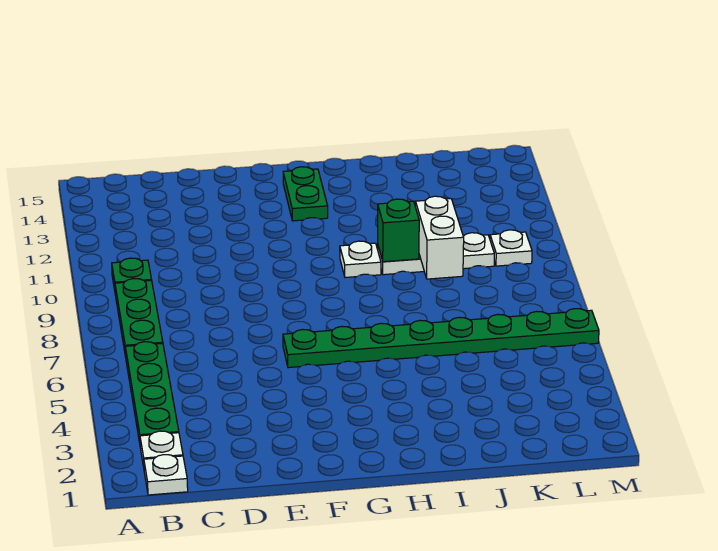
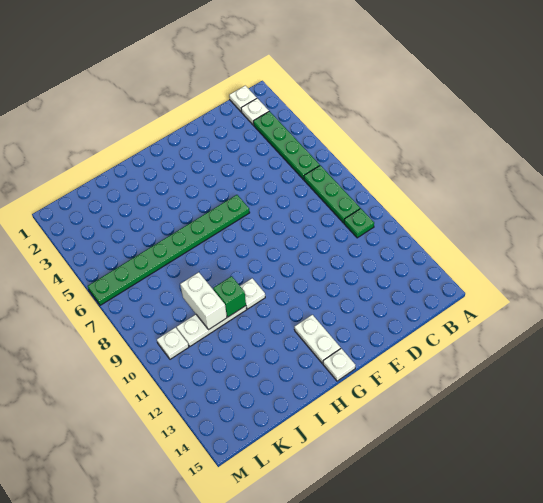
green plate G13:G14 level 1 -> white plate G13:G14 level 1
none -> white plate G15 level 1

